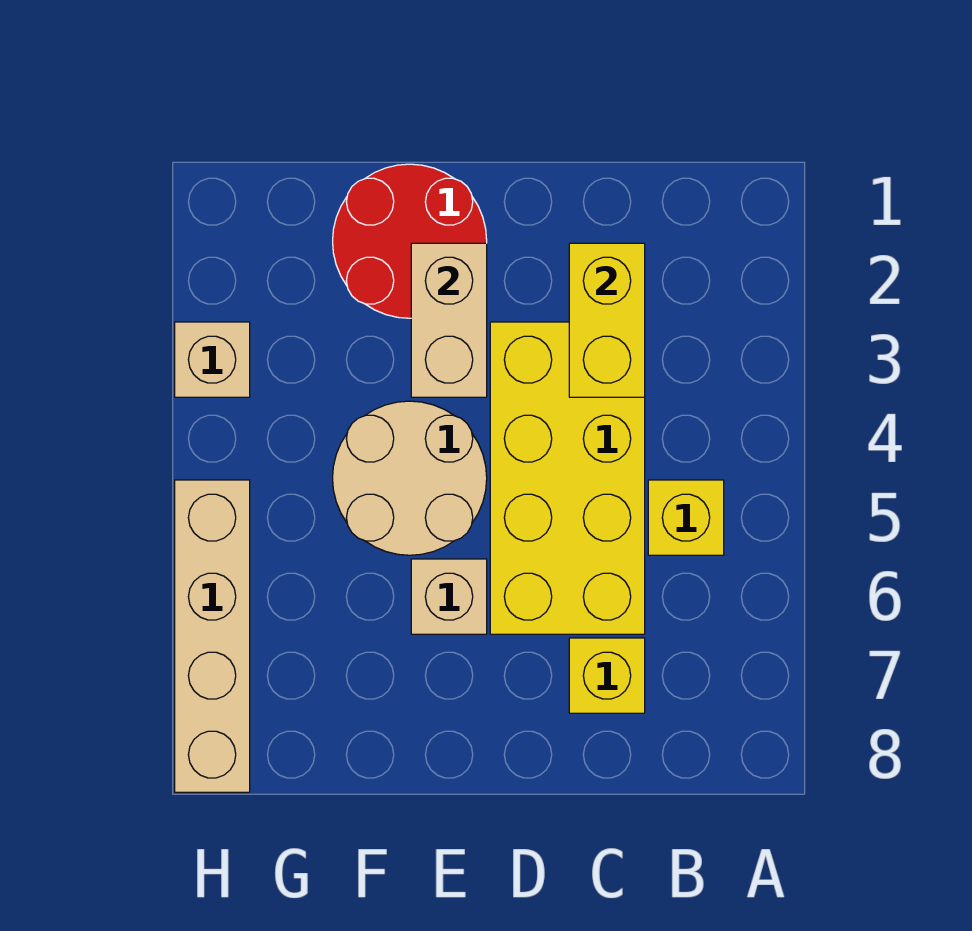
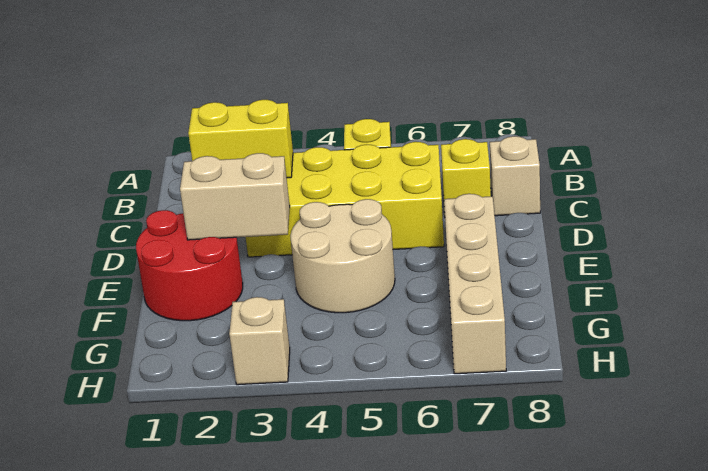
tan brick E6 level 1 -> tan brick C8 level 1
tan brick H5:H8 level 1 -> tan brick E7:H7 level 1

